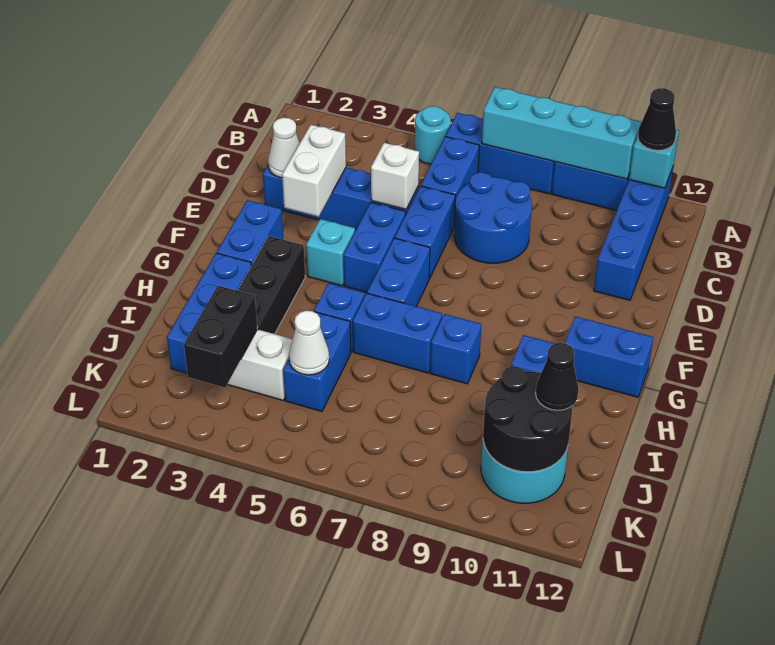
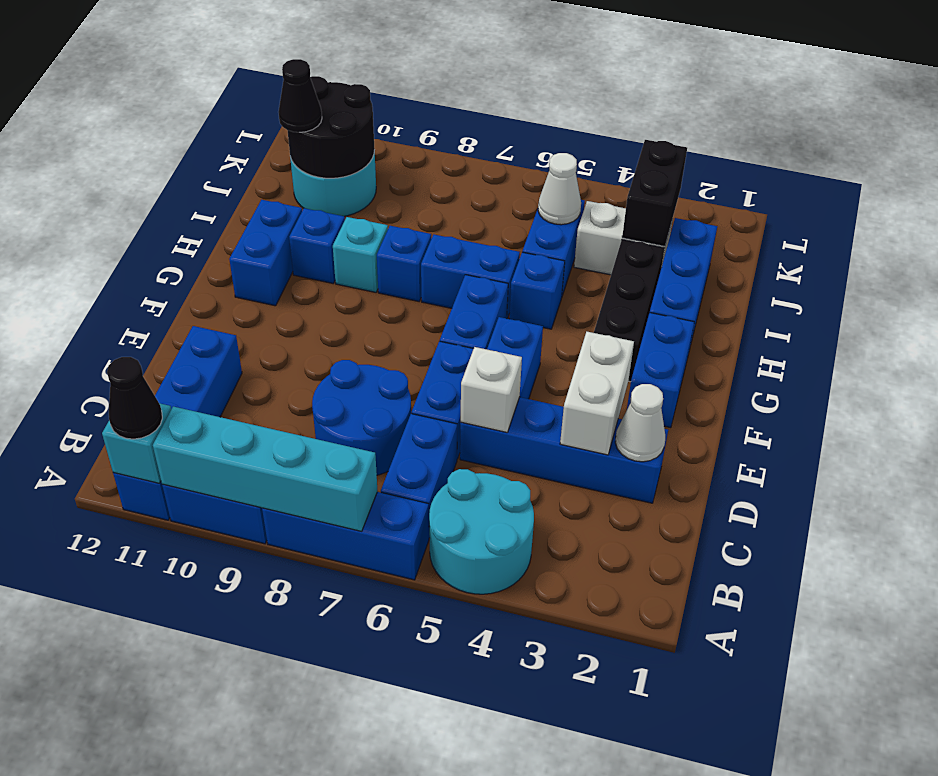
cyan round brick A5 level 1 -> cyan round brick A4:B5 level 1
cyan brick F4 level 1 -> cyan brick H9 level 1
blue brick G11:G12 level 1 -> blue brick G11:H11 level 1

